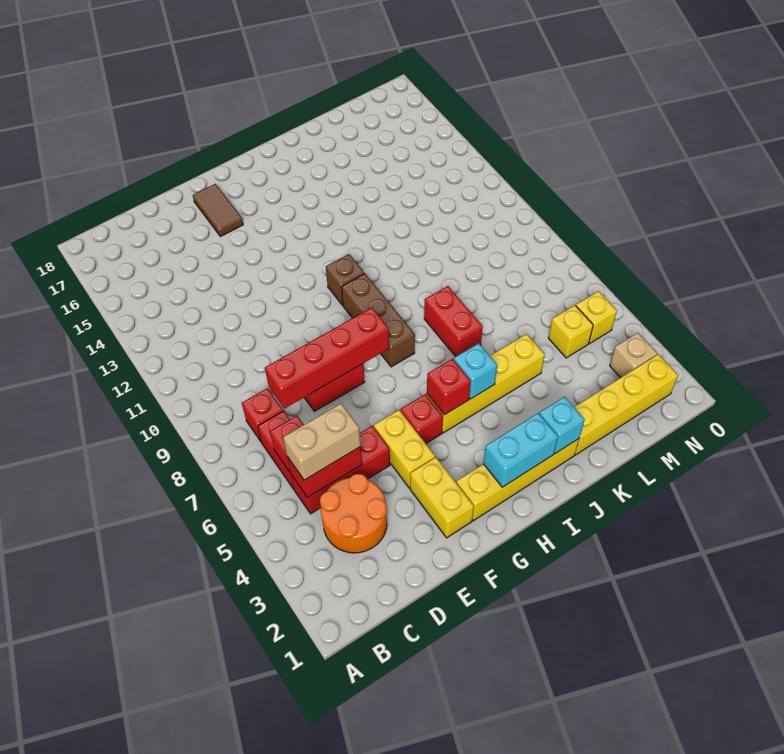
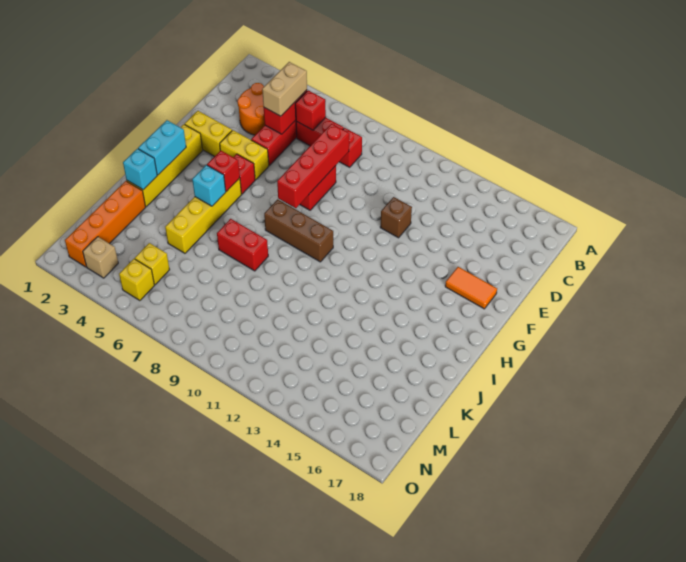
brown tile F16:F17 level 1 -> orange tile F16:F17 level 1
brown brick H11 level 1 -> brown brick E12 level 1
yellow brick K2:N2 level 1 -> orange brick K2:N2 level 1

